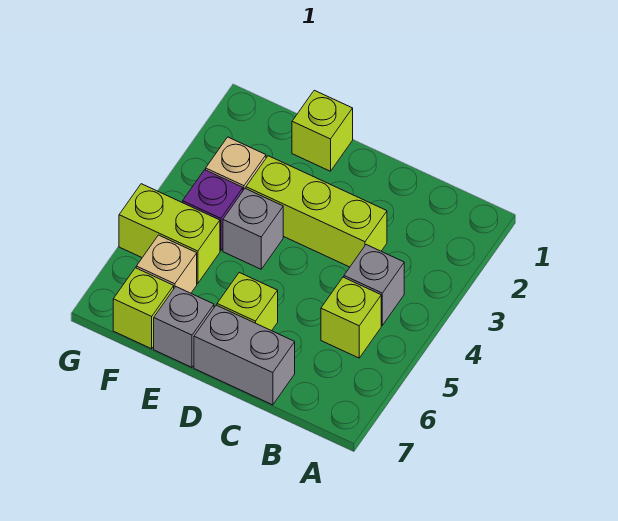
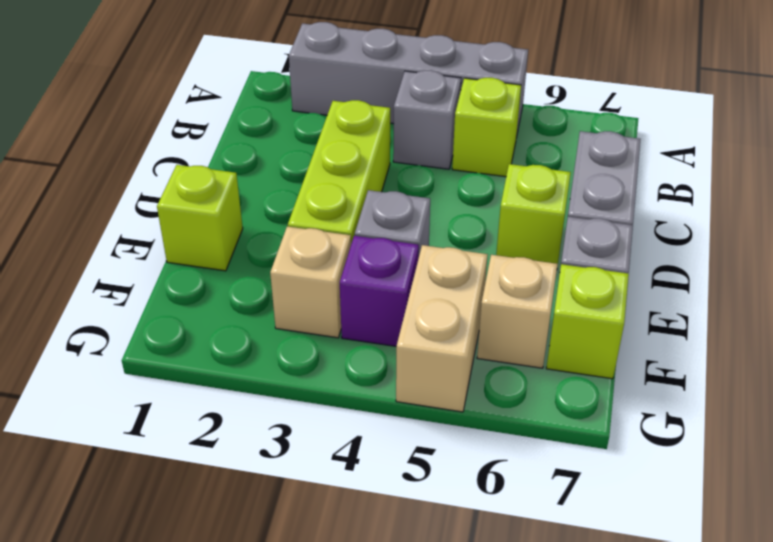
none -> grey brick A2:A5 level 1
lime brick F5:G5 level 1 -> tan brick F5:G5 level 1

